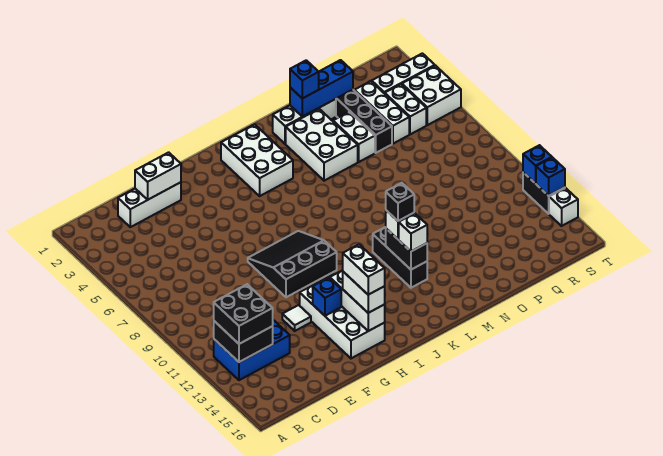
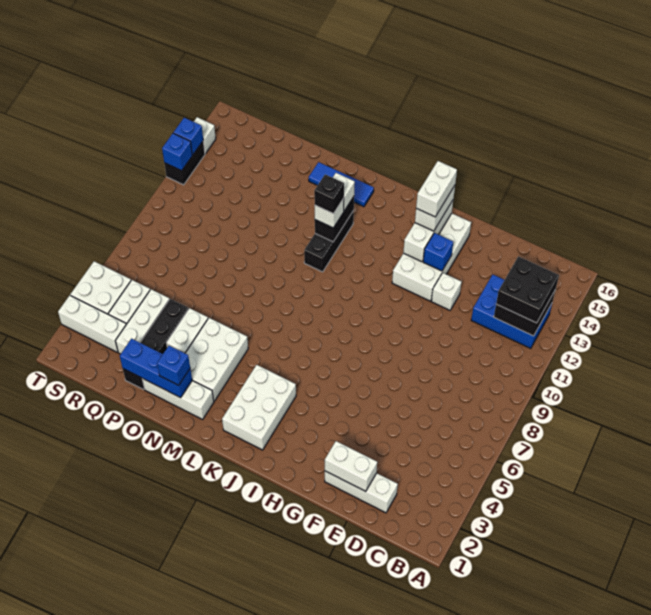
white tile F12 level 1 -> white brick F12 level 1
black slope G8:I10 level 1 top 10 -> none
none -> blue tile L15:N15 level 1

